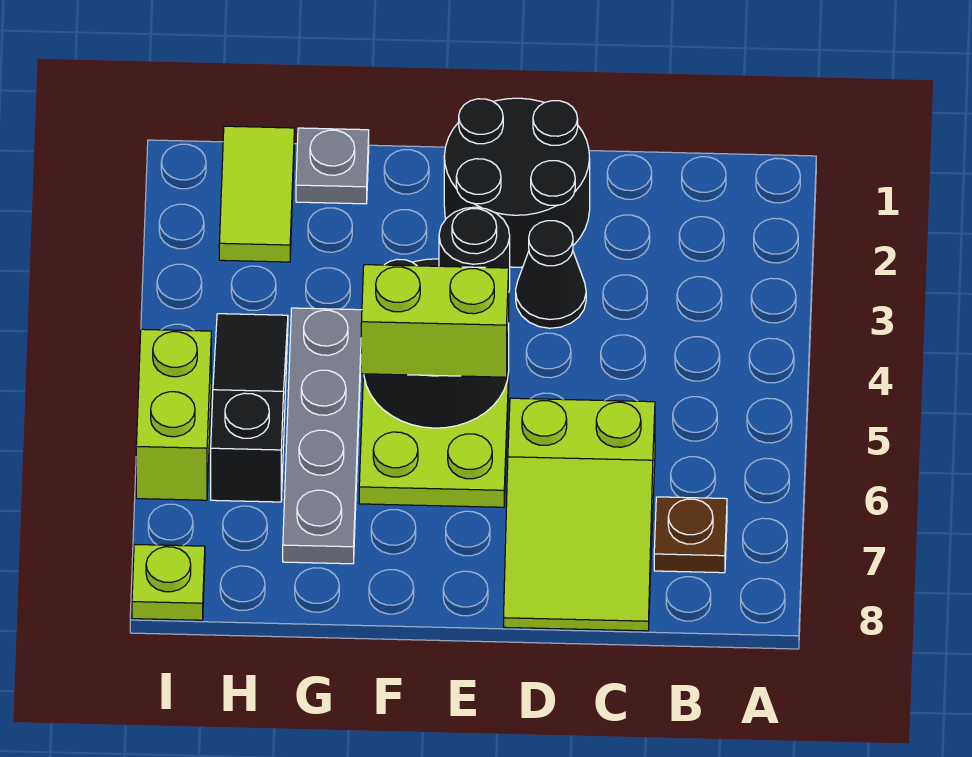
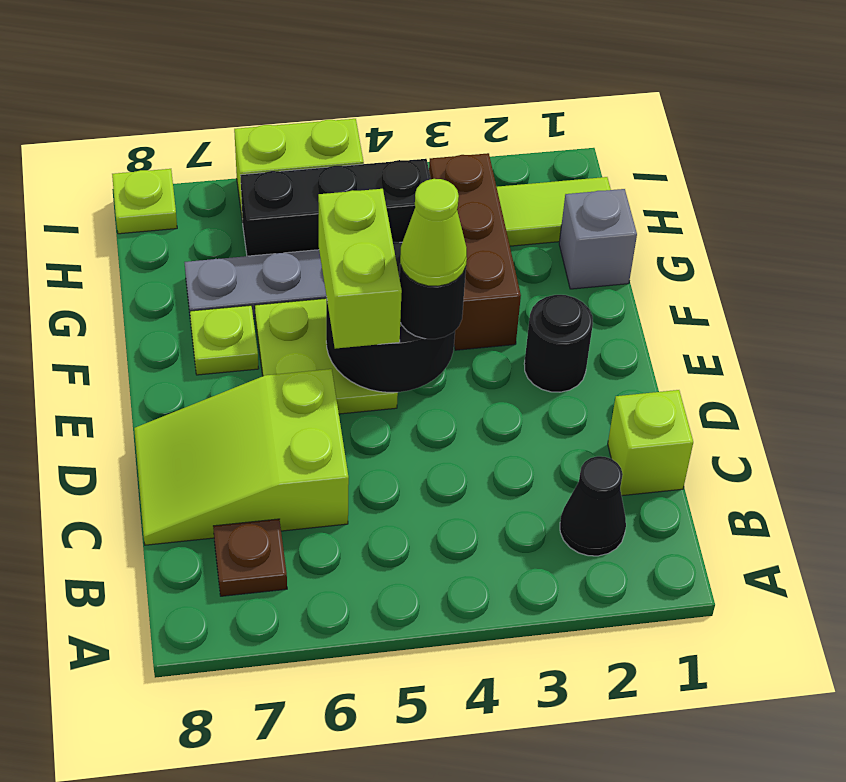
none -> lime brick C1 level 1
black round brick D1:E2 level 1 -> black round brick E2 level 1
black cone D3 level 1 -> black cone B2 level 1
none -> lime cone E4 level 4
none -> brown brick F3:H3 level 1
none -> lime plate F7 level 1
grey plate G1 level 1 -> grey brick G1 level 1
black slope H4:H6 level 1 top 6 -> black brick H4:H6 level 1

